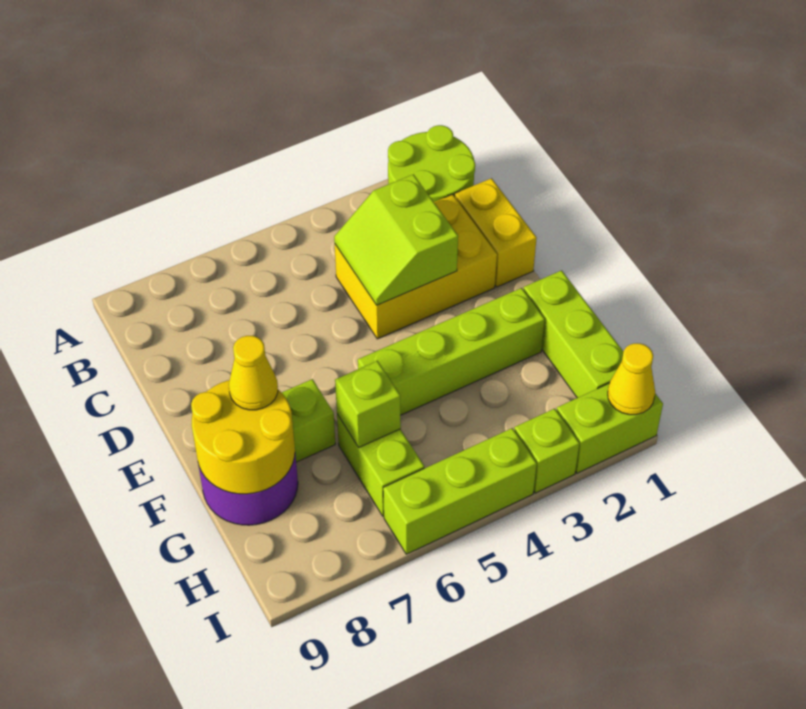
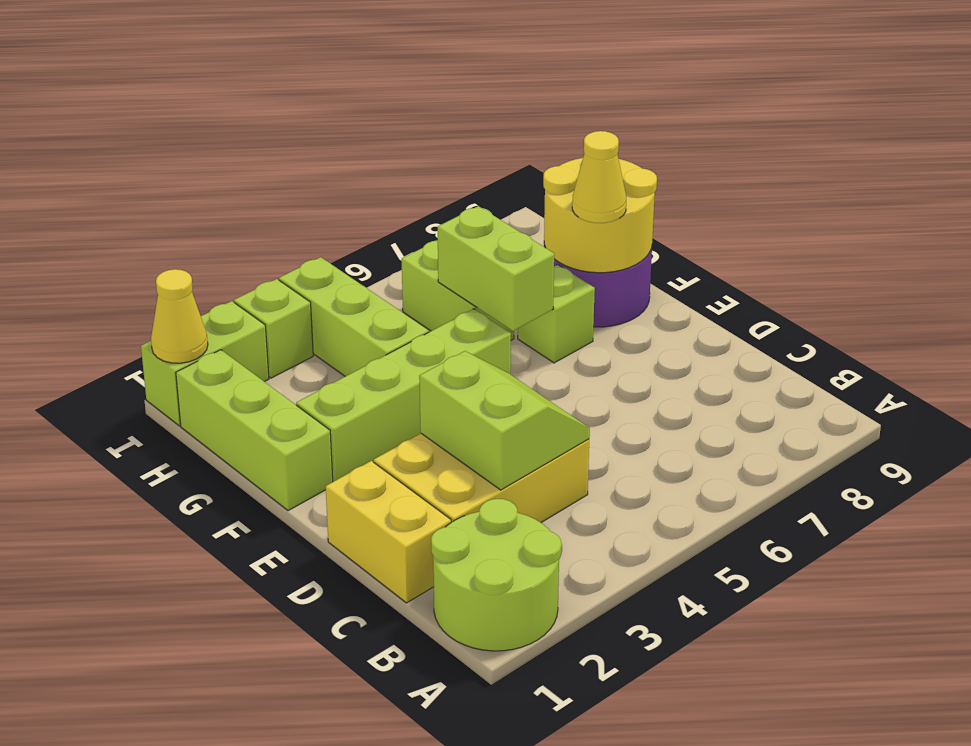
lime brick G6 level 2 -> lime brick F6:G6 level 2
lime brick I4:I6 level 1 -> lime brick G4:I4 level 1

